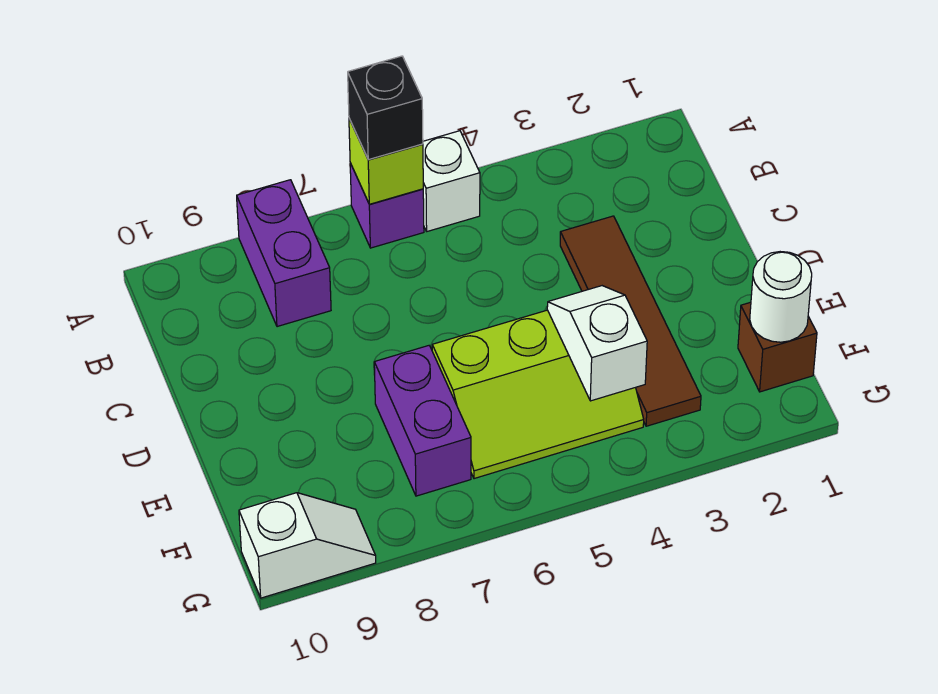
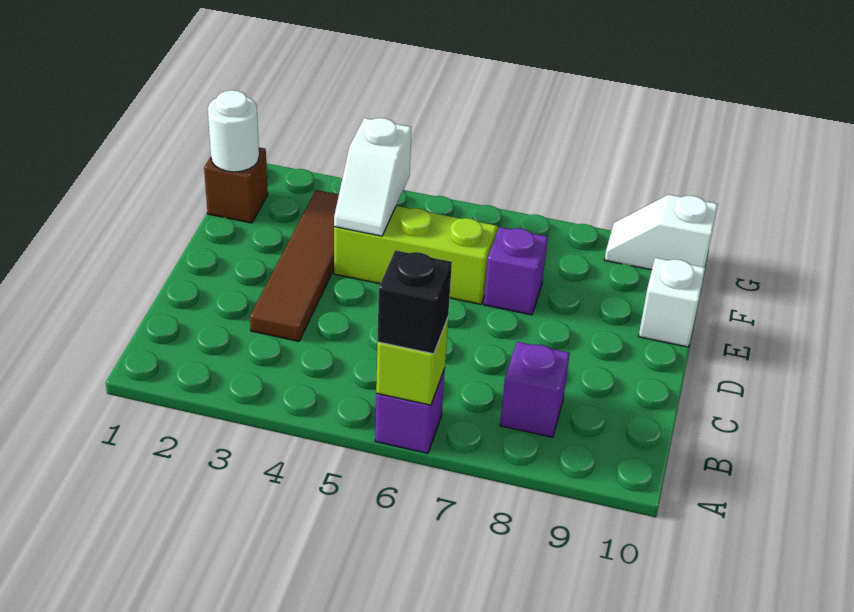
white brick A5 level 1 -> white brick E10 level 1
purple brick A8:B8 level 1 -> purple brick B8 level 1
purple brick E7:F7 level 1 -> purple brick E7 level 1

